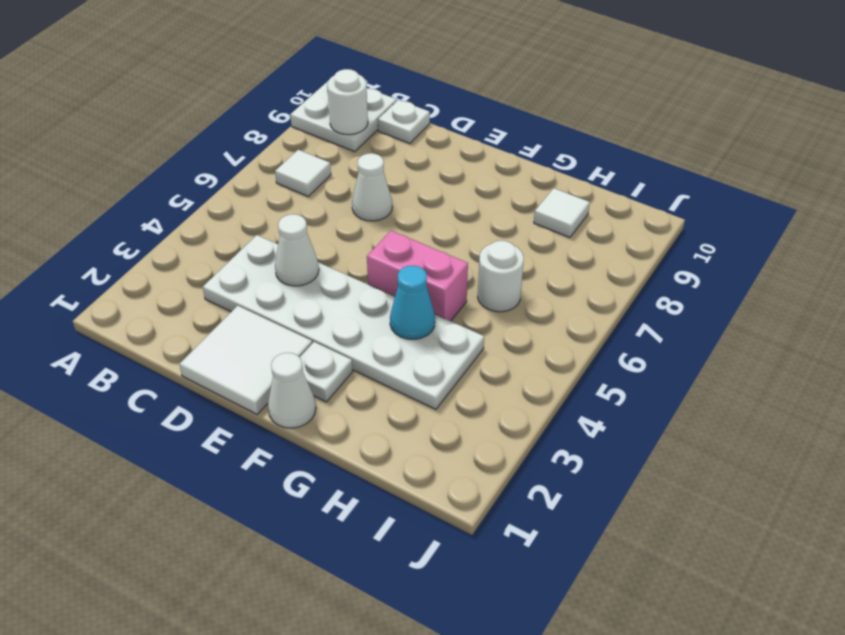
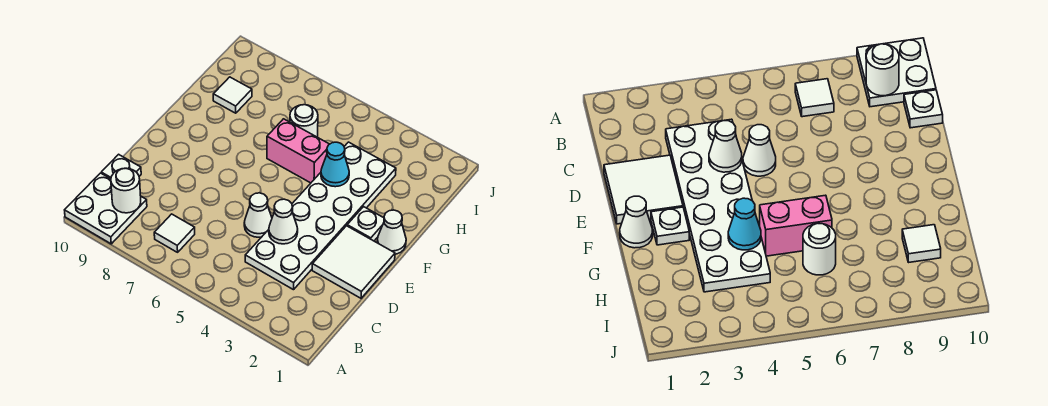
white cone D7 level 1 -> white cone D5 level 1
pink brick F5:G5 level 1 -> pink brick G5:G6 level 1

